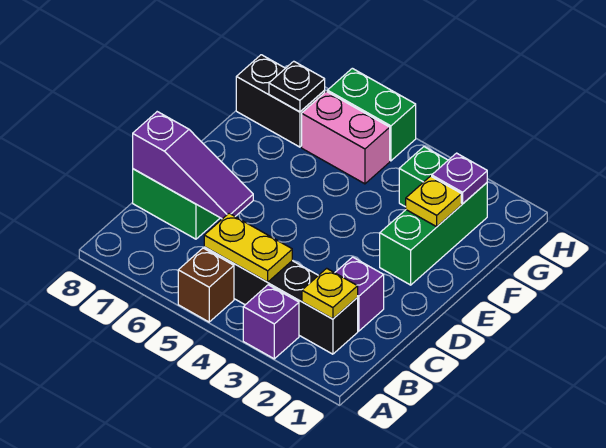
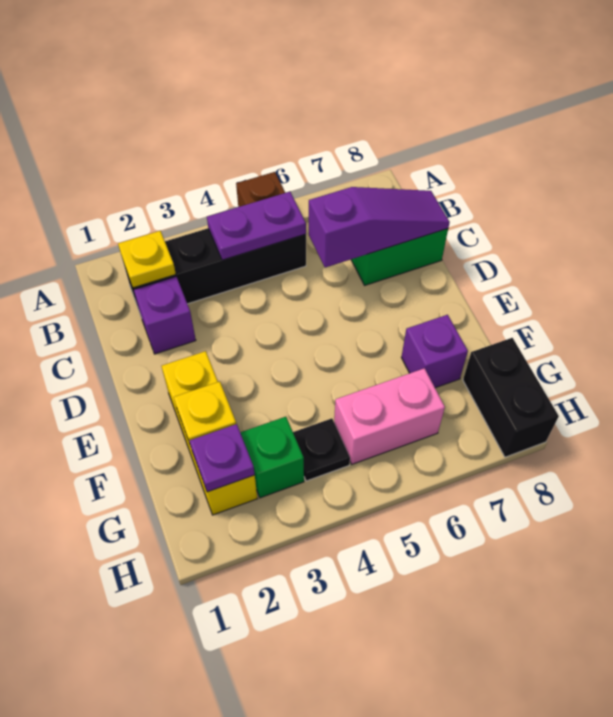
purple brick A3 level 1 -> purple brick F7 level 1
yellow plate B4:B5 level 2 -> purple plate B4:B5 level 2
purple slope C6:C8 level 2 top 8 -> purple slope C6:C8 level 2 top 6
green brick E2:G2 level 1 -> yellow brick E2:G2 level 1
black brick G7:G8 level 1 -> black brick G8:H8 level 1
black plate G7 level 2 -> black plate G4 level 1
green brick H5:H6 level 1 -> none

